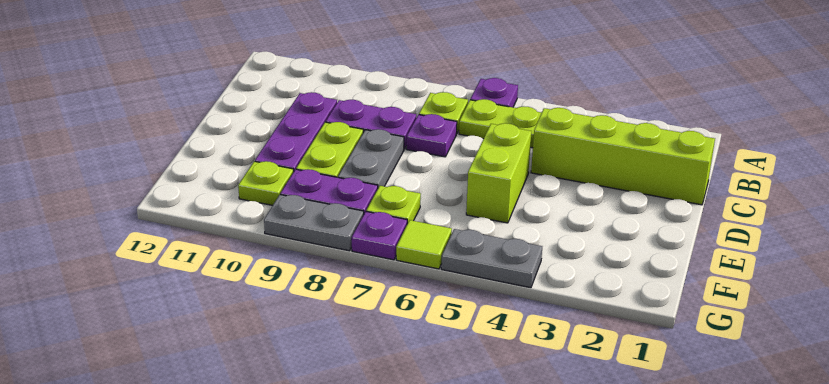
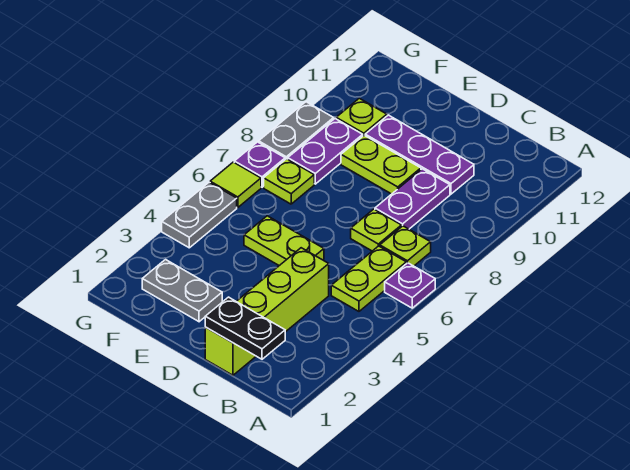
none -> black plate B1:C1 level 2
purple plate C7 level 1 -> lime plate C7 level 1
lime brick D5:E5 level 1 -> lime plate D5:E5 level 1
grey plate D8:E8 level 1 -> grey plate E2:F2 level 1

